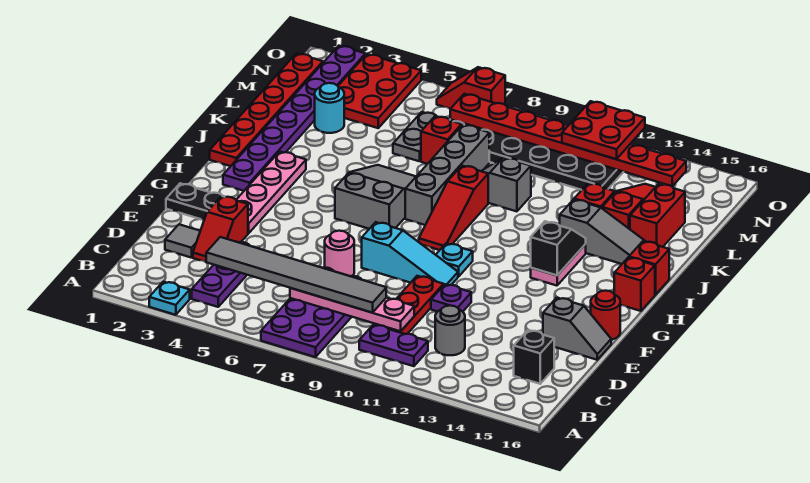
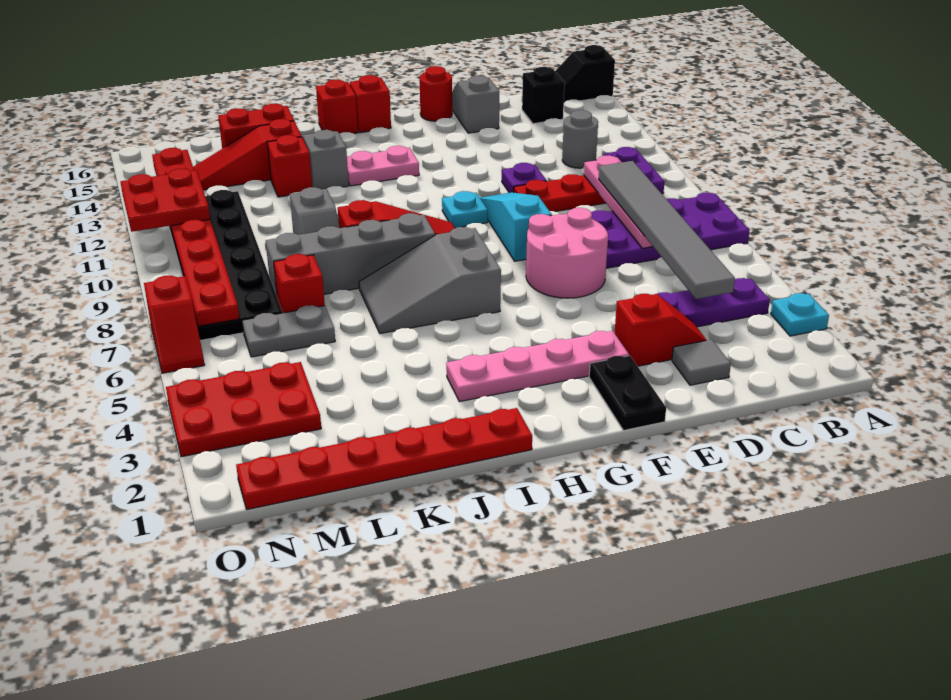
pink round brick E7 level 1 -> pink round brick E6:F7 level 1
purple plate H2:O2 level 1 -> none
black slope H13:I13 level 2 top H -> black slope A16:B16 level 1 top A
cyan round brick L3 level 1 -> none

